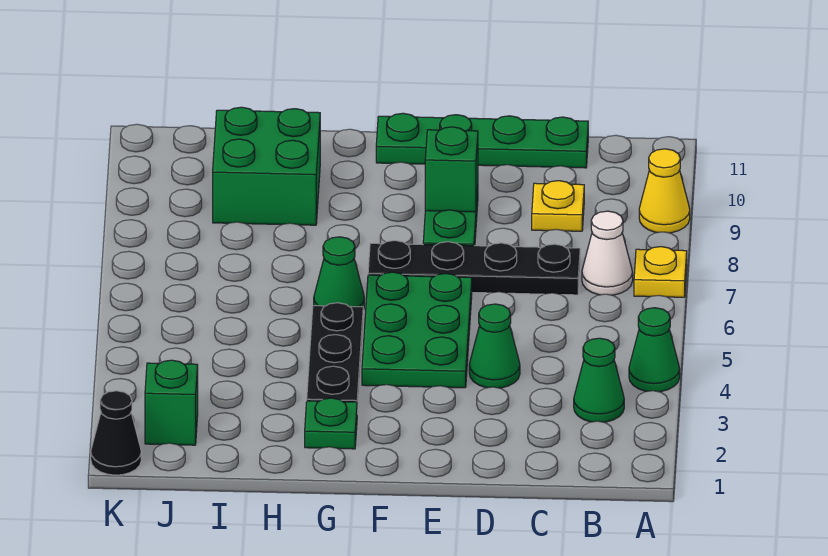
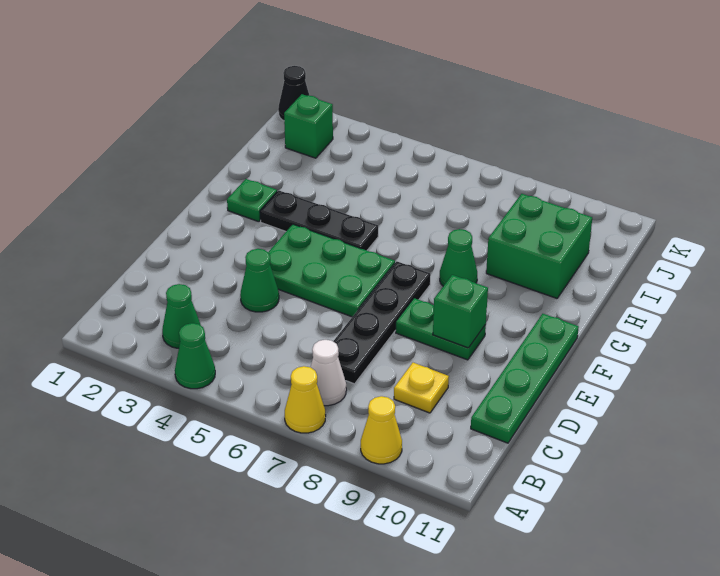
yellow plate A7 level 1 -> yellow cone A7 level 1
green cone G6 level 1 -> green cone G8 level 1

